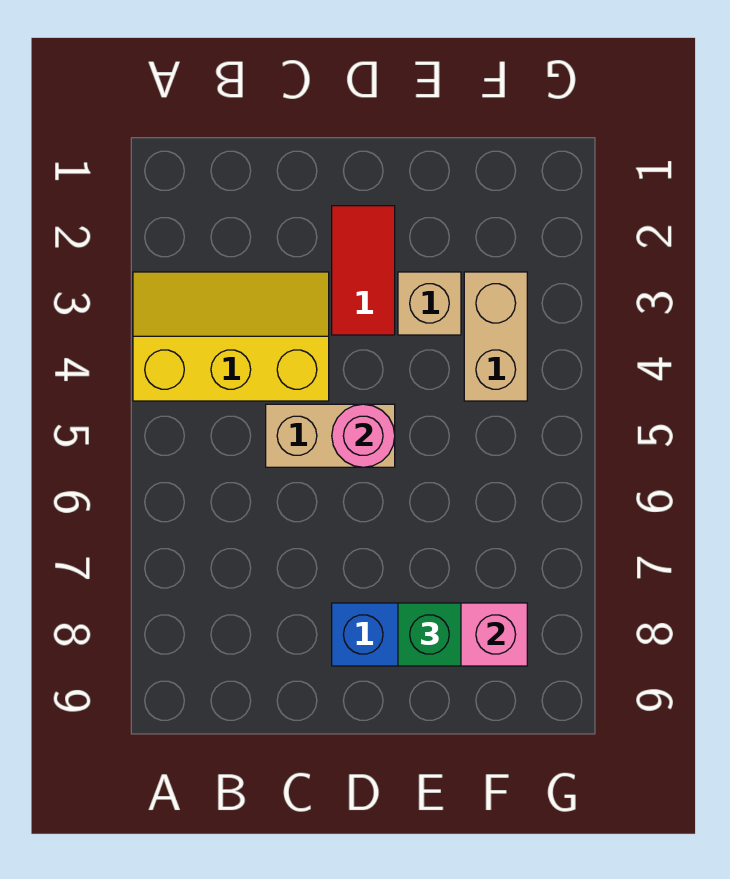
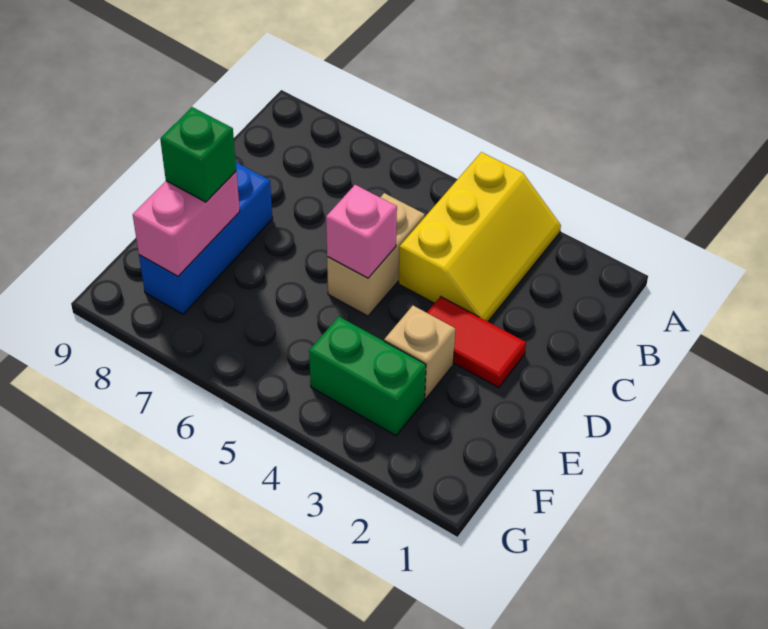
pink round brick D5 level 2 -> pink brick D5 level 2
tan brick F3:F4 level 1 -> green brick F3:F4 level 1

